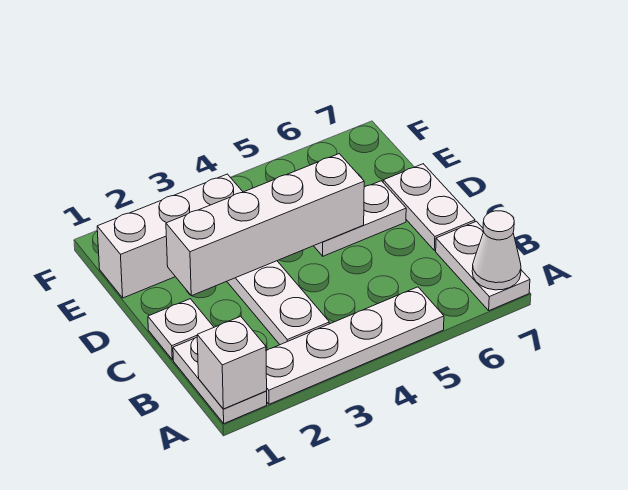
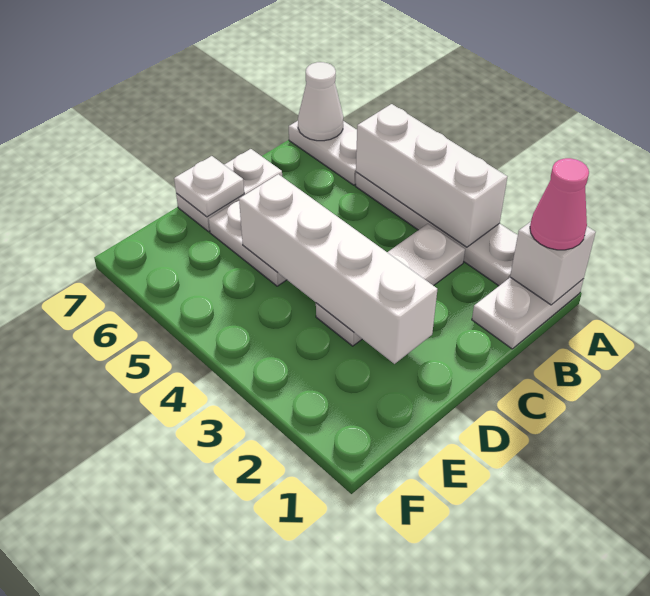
none -> pink cone A1 level 3
white plate A7:B7 level 1 -> white plate A6:A7 level 1
white plate C1 level 1 -> white plate D7 level 2
white brick E1:E3 level 1 -> white brick A3:A5 level 2

